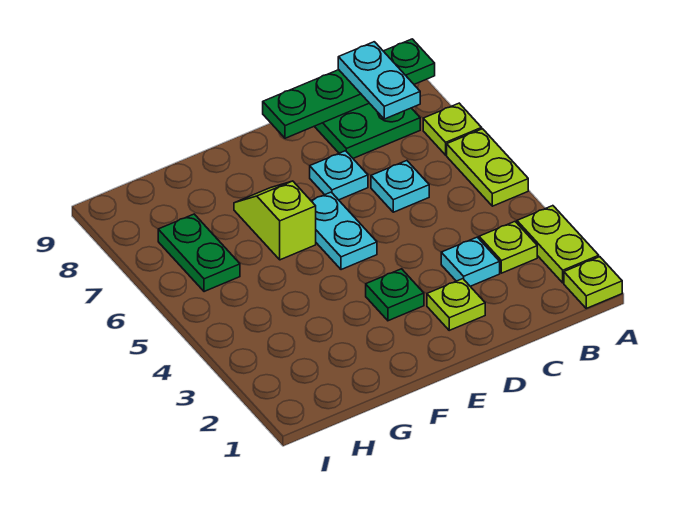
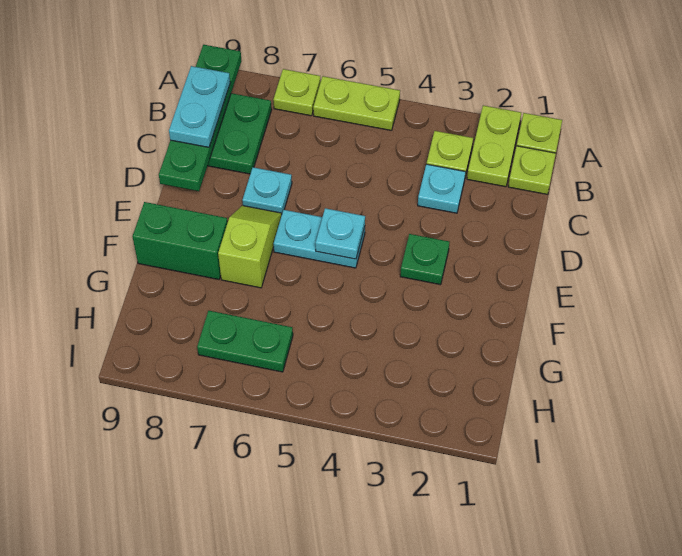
lime plate A2:A3 level 1 -> lime plate A2:B2 level 1
cyan plate B8:B9 level 3 -> cyan plate B9:C9 level 3
cyan plate C6 level 1 -> cyan plate E5 level 2
lime plate D2 level 1 -> lime plate B1 level 1
lime slope F6:F7 level 1 top 6 -> lime slope E7:F7 level 1 top F
none -> green brick F8:F9 level 1

